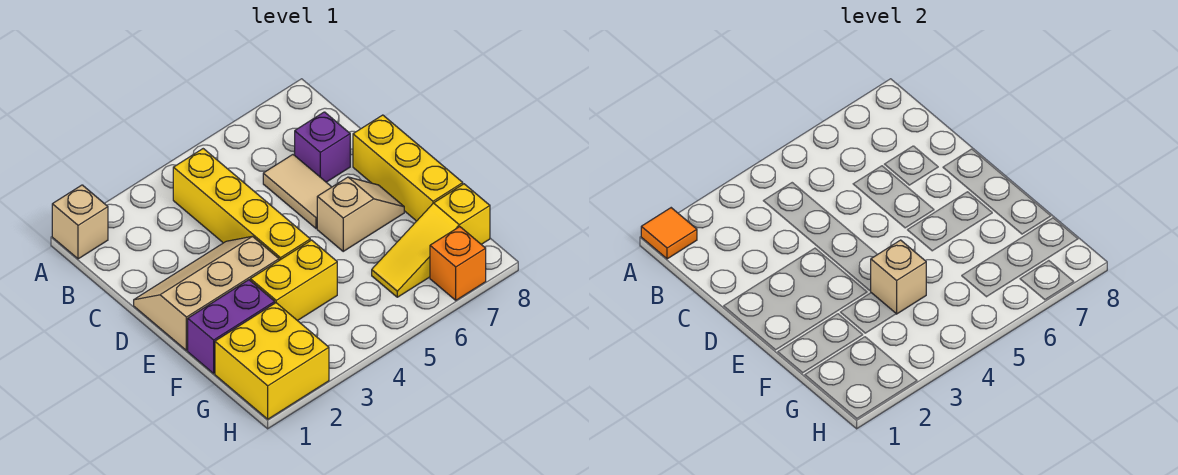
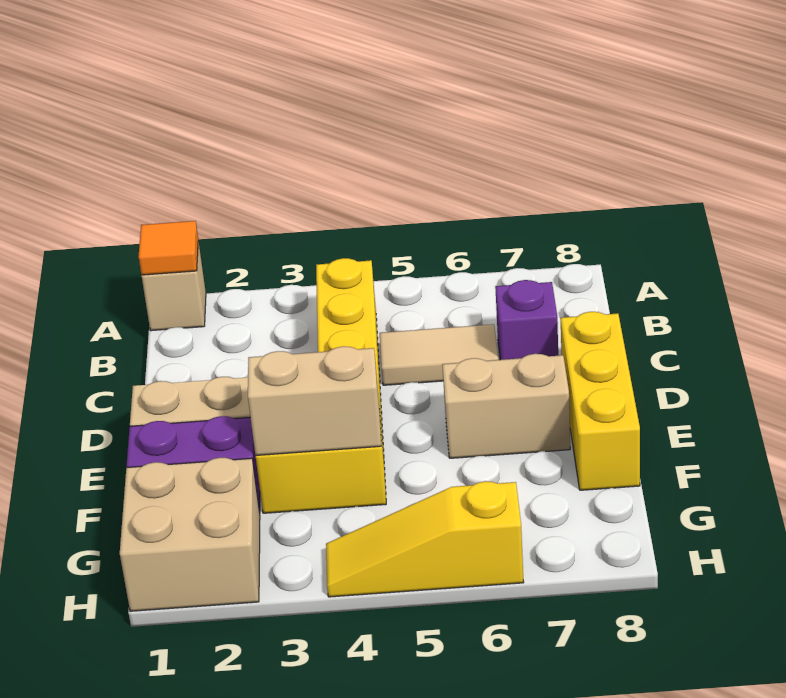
tan tile C6:D6 level 1 -> tan tile C5:C6 level 1
tan slope E6:E7 level 1 top 6 -> tan brick E6:E7 level 1
tan brick F4 level 2 -> tan brick F3:F4 level 2
yellow brick G1:H2 level 1 -> tan brick G1:H2 level 1
yellow slope G6:G8 level 1 top 8 -> yellow slope H4:H6 level 1 top 6
orange brick H7 level 1 -> none

